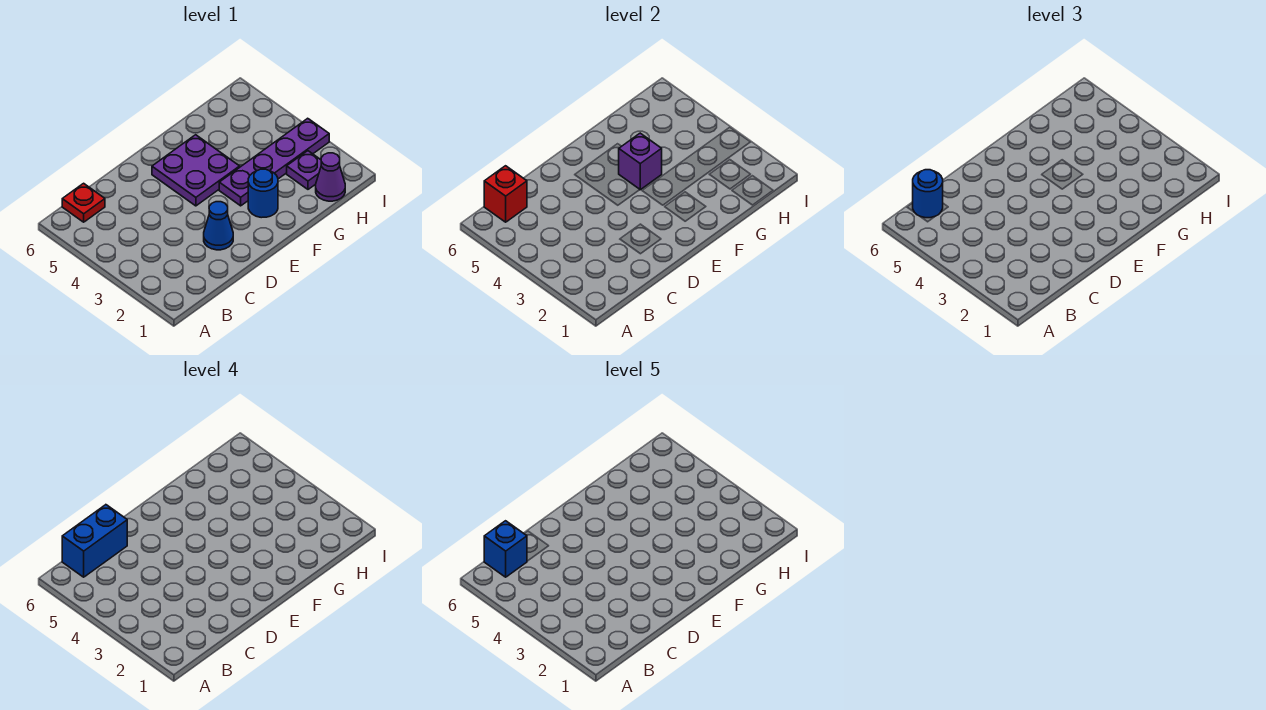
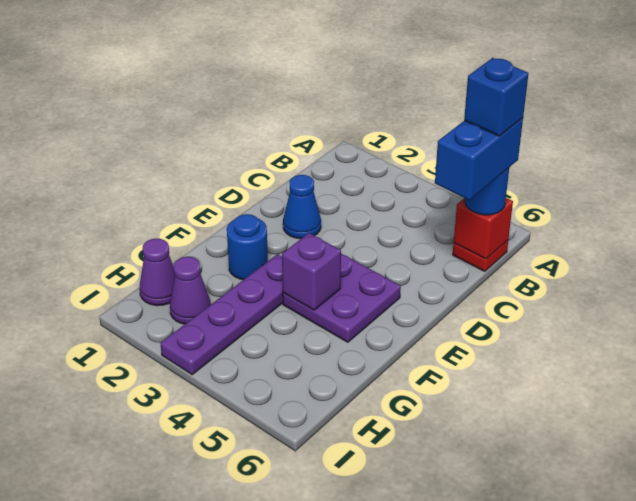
purple plate H2 level 1 -> purple cone H2 level 1

